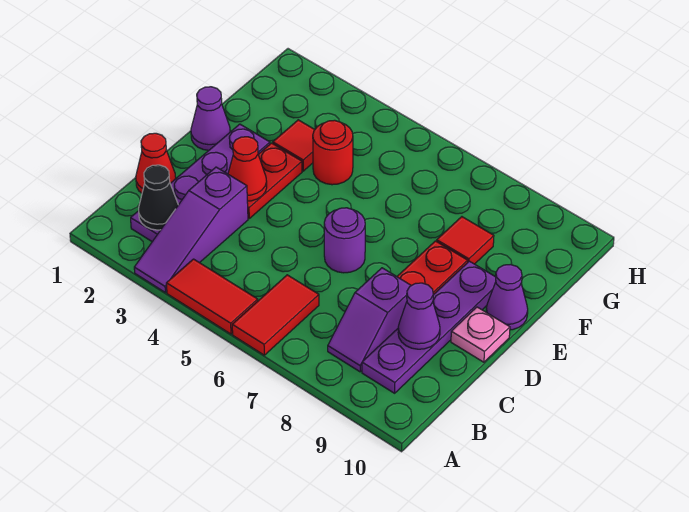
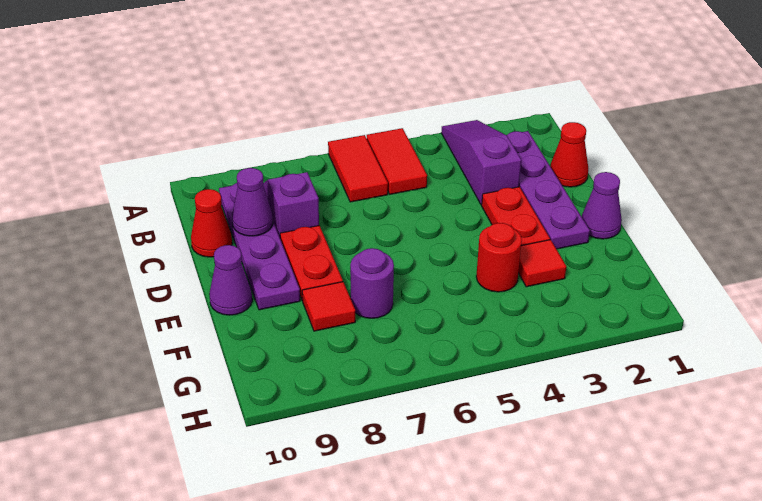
red tile A4:A5 level 1 -> red tile A5:B5 level 1
black cone B2 level 2 -> none
red cone D3 level 2 -> red cone C10 level 1
purple round brick D6 level 1 -> purple round brick F7 level 1
pink plate D10 level 1 -> none

